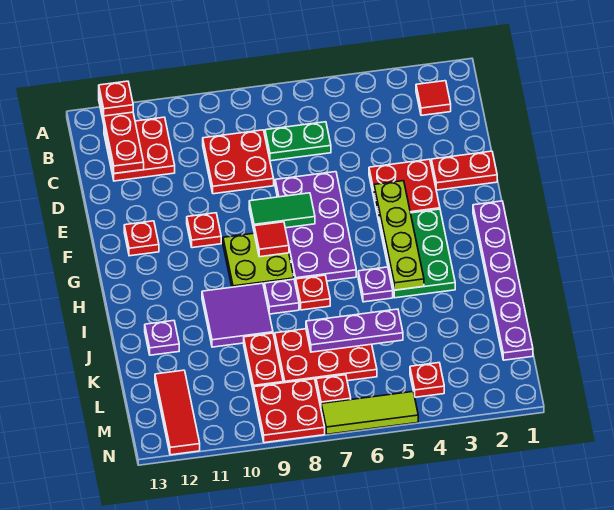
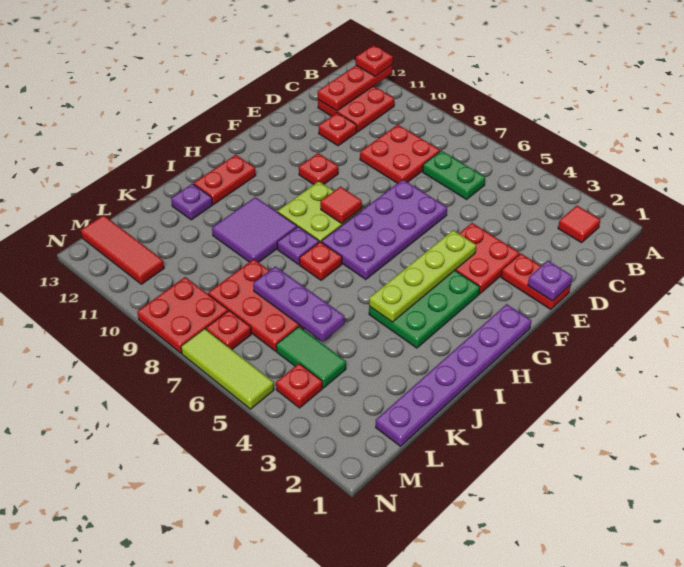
green tile F7:F8 level 2 -> green tile L4:L5 level 1
red plate F12 level 1 -> red plate D11 level 1
purple plate I5 level 1 -> purple plate E1 level 2
red plate K9:L9 level 1 -> red plate H12:I12 level 1
red tile L12:N12 level 1 -> red tile M11:M13 level 1

